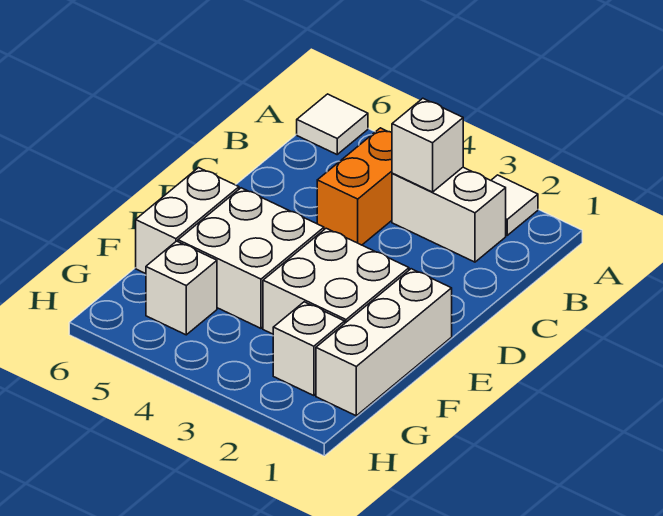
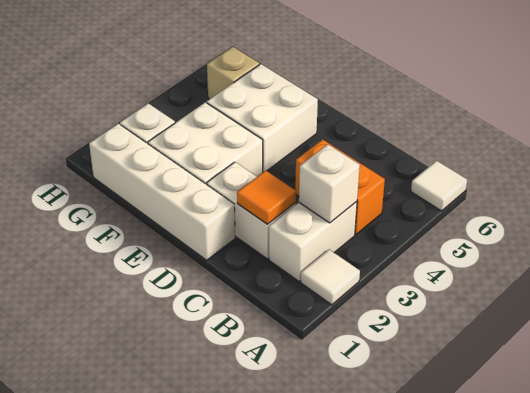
none -> orange tile C2 level 2
white brick E1:G1 level 1 -> white brick D1:G1 level 1
white brick E6:F6 level 1 -> white brick C2:D2 level 1
white brick G5 level 1 -> tan brick G5 level 1

